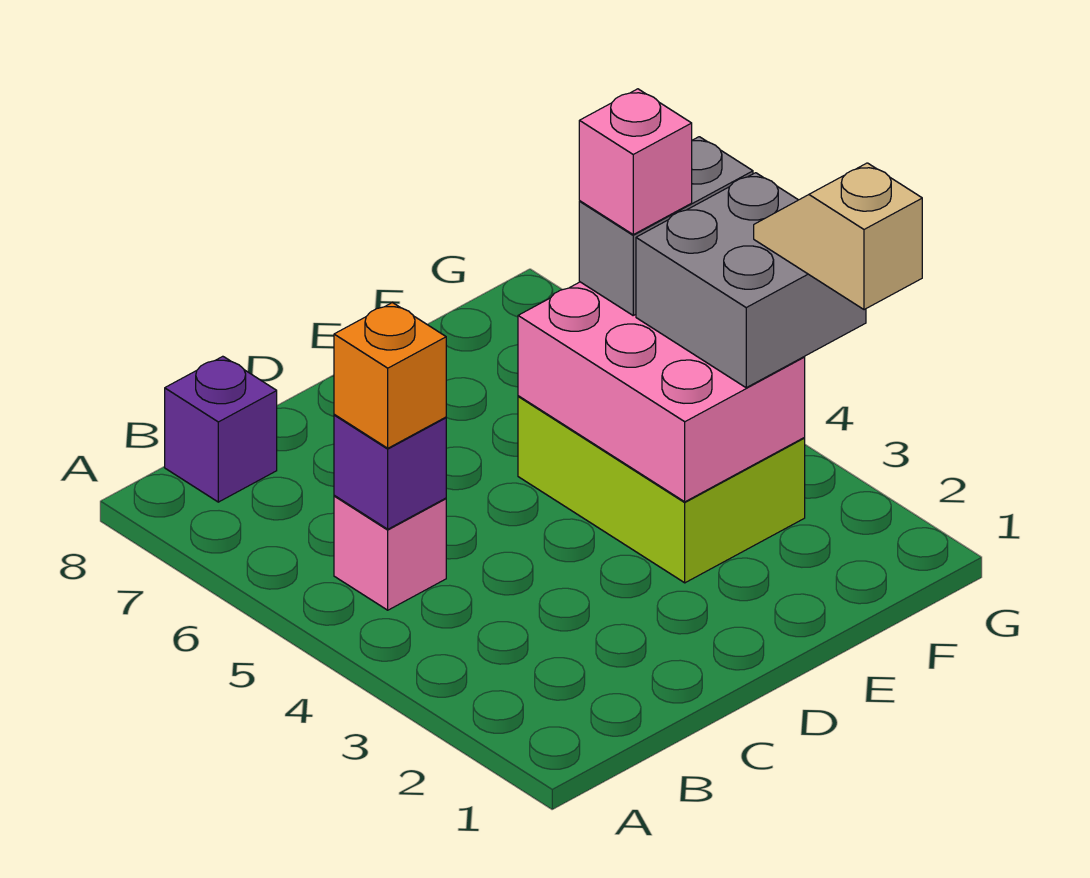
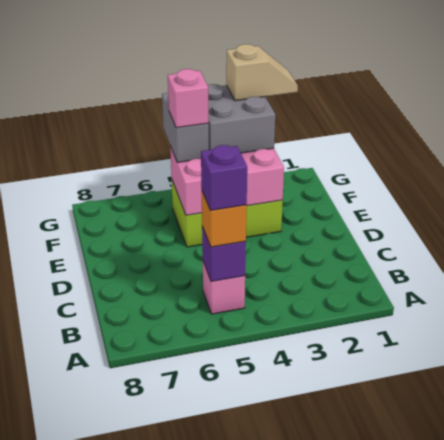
purple brick B8 level 1 -> purple brick B5 level 4
tan slope G2:G3 level 4 top 2 -> tan slope G2:G3 level 4 top 3

